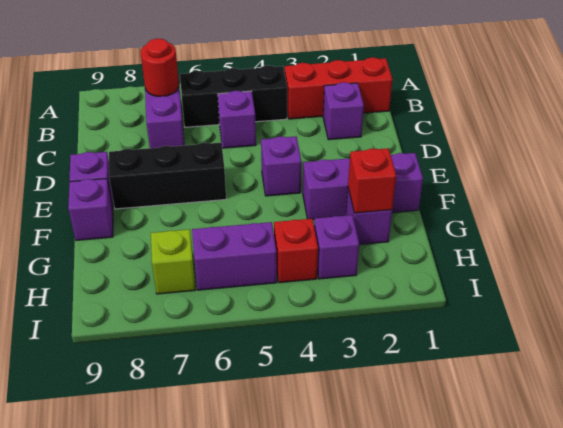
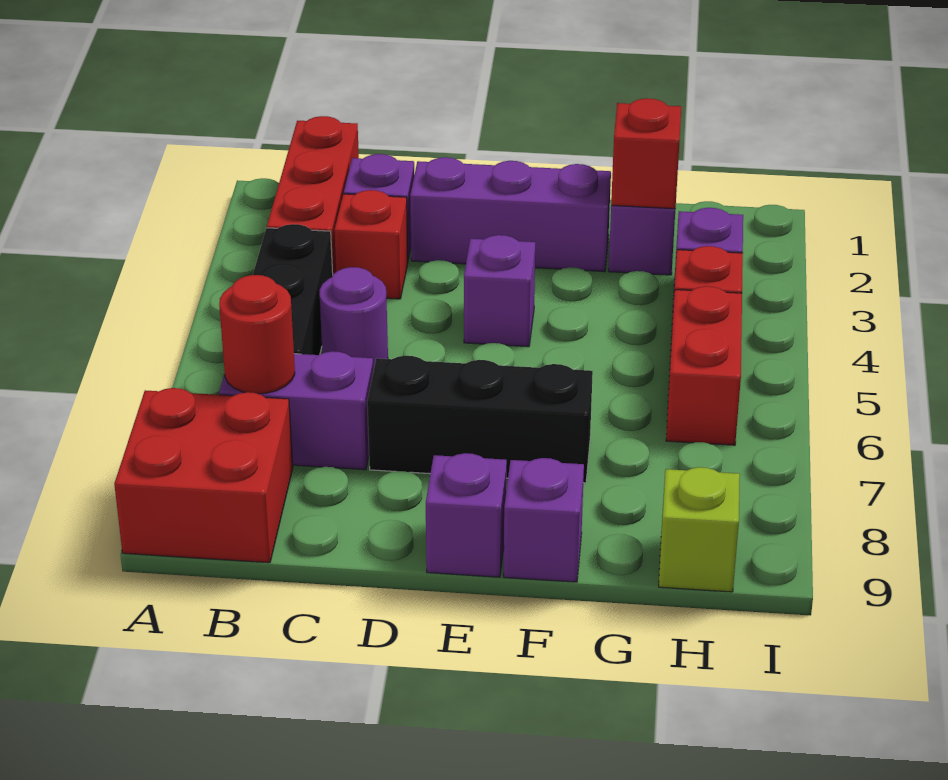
none -> red brick A8:B9 level 1
none -> red brick C3 level 1
purple brick C5 level 1 -> purple round brick C5 level 1
black brick E6:E8 level 1 -> black brick D7:F7 level 1
purple brick F1:F3 level 1 -> purple brick D2:F2 level 1
purple brick H5:H6 level 1 -> red brick H5:H6 level 1
lime brick H7 level 1 -> lime brick H9 level 1

